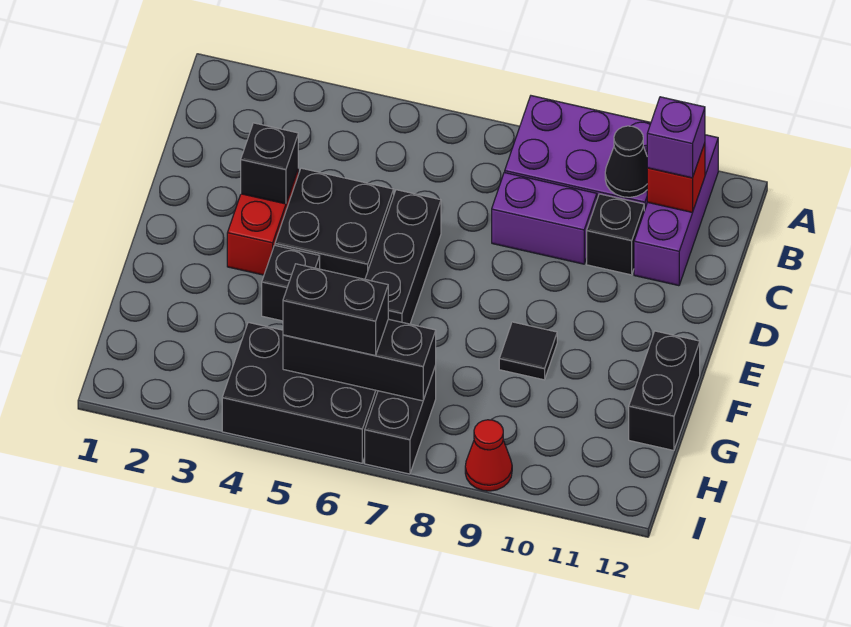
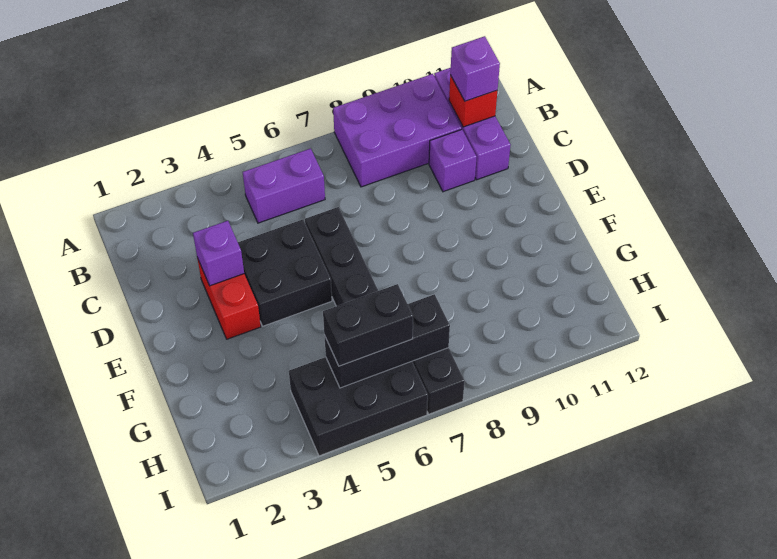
black cone B10 level 2 -> none
purple brick C8:C9 level 1 -> purple brick B5:B6 level 1
black brick C10 level 1 -> purple brick C10 level 1
black brick D3 level 2 -> purple brick D3 level 2
black brick F4 level 1 -> none
black tile F9 level 1 -> none
black brick F12:G12 level 1 -> none
red cone I9 level 1 -> none

